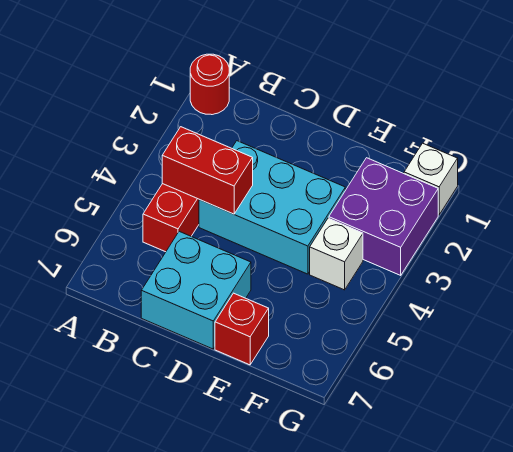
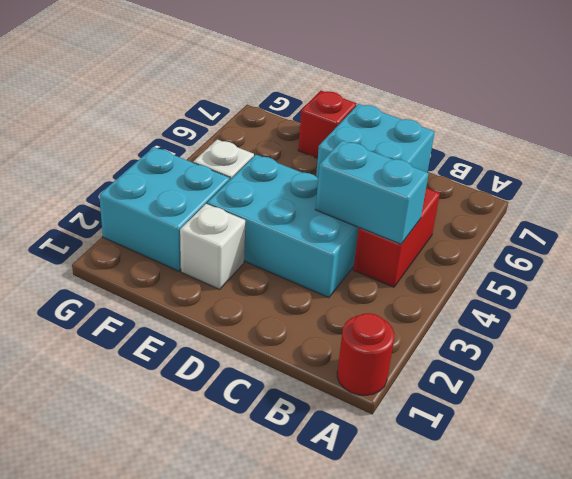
red brick B4:C4 level 2 -> cyan brick B4:C4 level 2
purple brick F2:G3 level 1 -> cyan brick F2:G3 level 1
white brick G1 level 1 -> white brick E2 level 1

